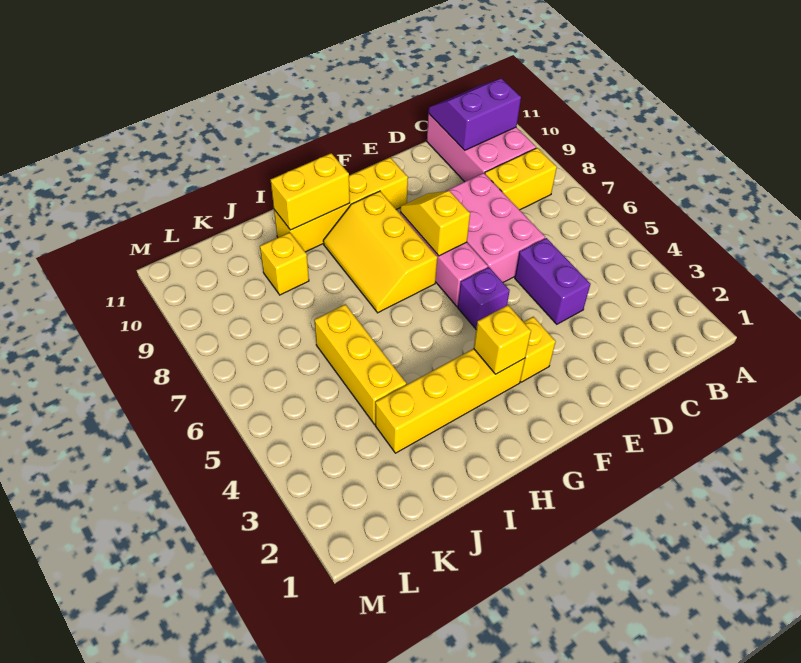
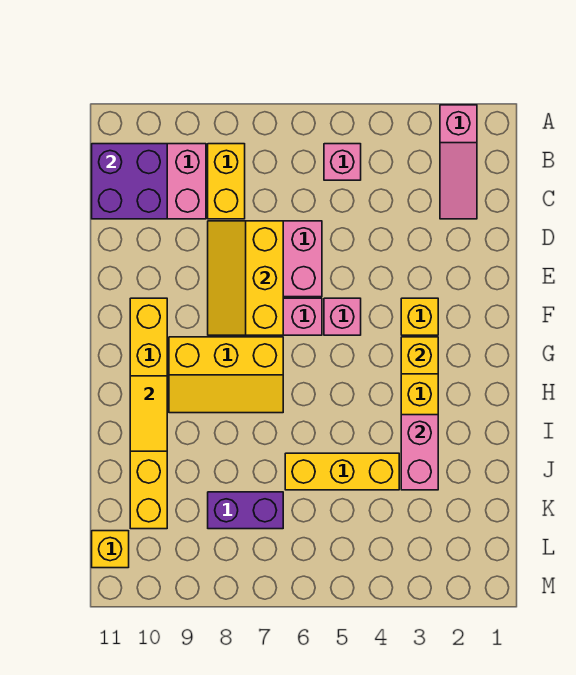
none -> pink slope A2:C2 level 1 top A
none -> pink brick B5 level 1
purple slope B10:C11 level 2 top 10 -> purple brick B10:C11 level 2
purple brick D4:D5 level 1 -> purple brick K7:K8 level 1
purple brick F5 level 1 -> pink brick F5 level 1
yellow slope F7:F8 level 2 top 7 -> yellow slope D7:F8 level 2 top 7
yellow brick F10:I10 level 1 -> yellow brick F10:K10 level 1
yellow brick H10:I10 level 2 -> yellow tile H10:I10 level 2
none -> pink brick I3:J3 level 2
yellow brick J9 level 1 -> yellow brick L11 level 1

